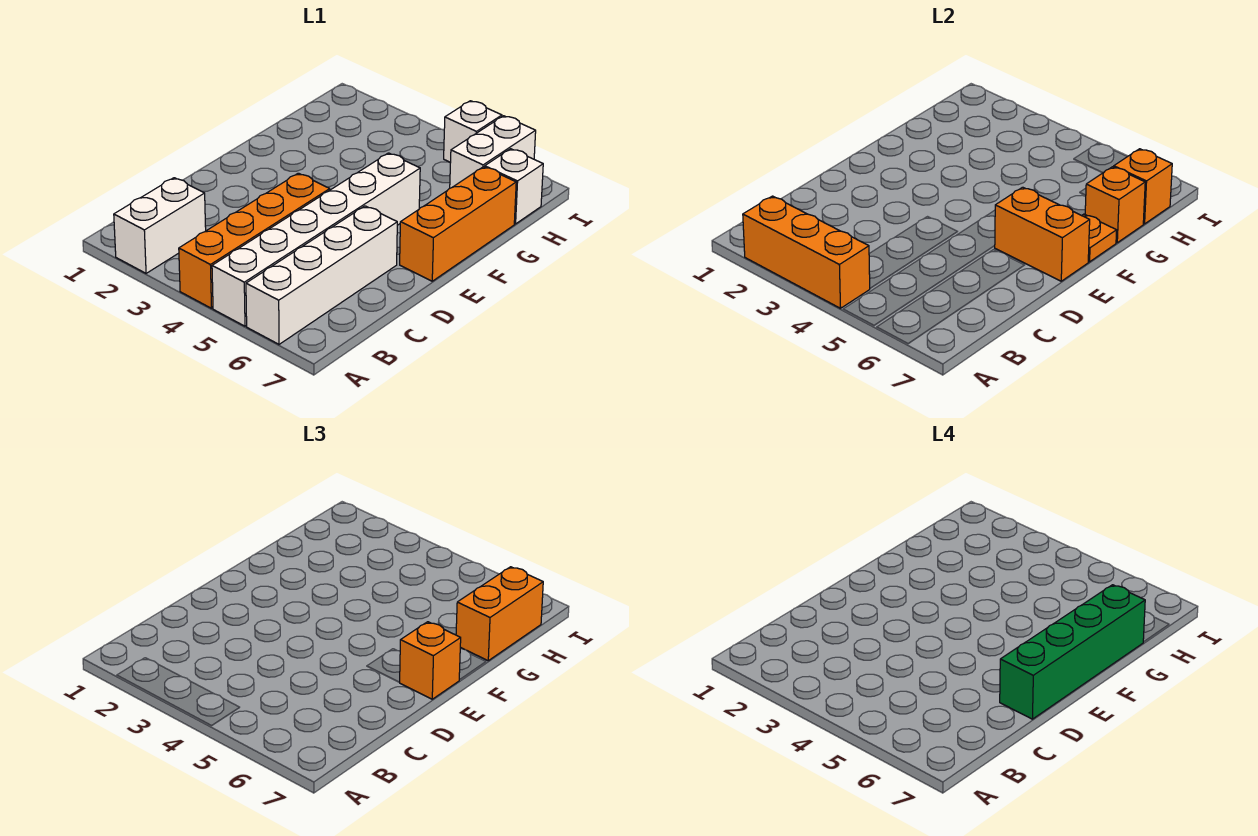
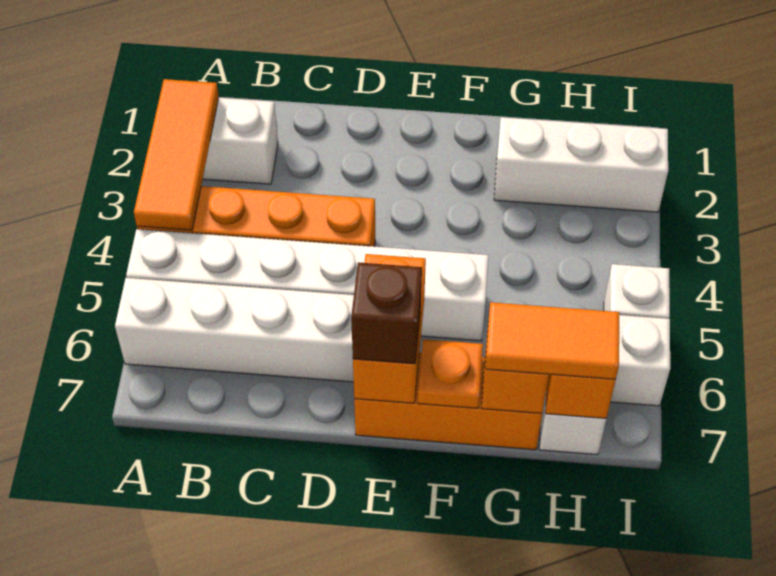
orange brick A2:A4 level 2 -> orange tile A2:A4 level 2
green brick D7:G7 level 4 -> none
orange brick E7 level 3 -> brown brick E7 level 3
none -> white brick G2:I2 level 1
orange brick G7:H7 level 3 -> orange tile G7:H7 level 3

